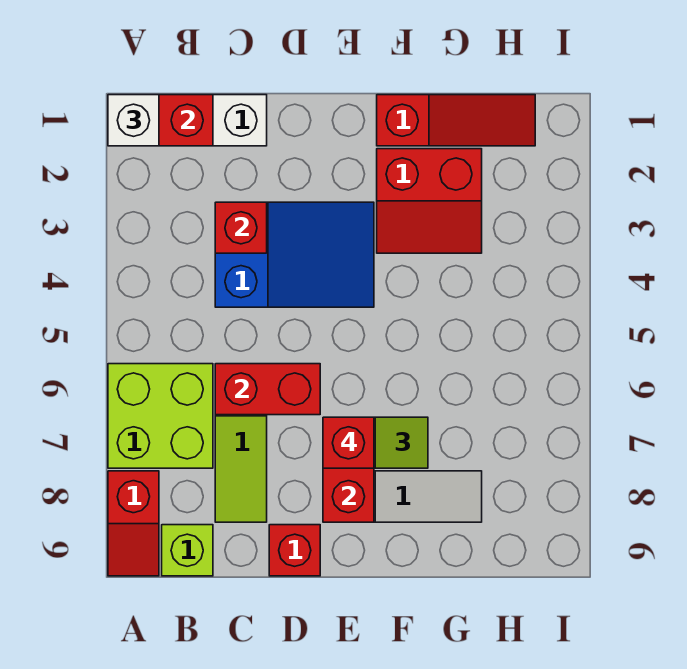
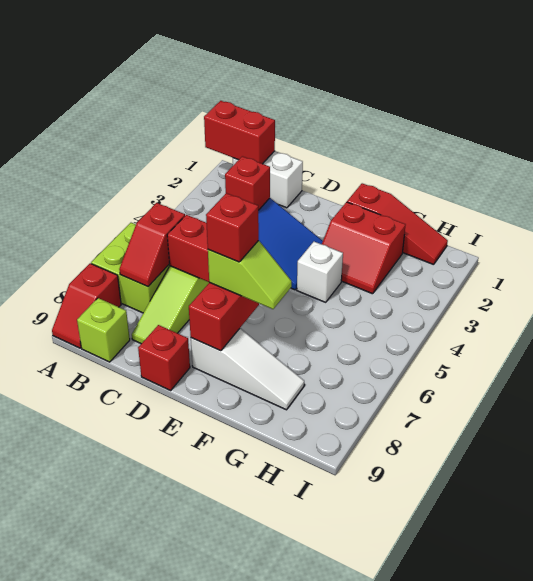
white brick A1 level 3 -> white brick F4 level 1
none -> red slope B6:B7 level 2 top 6

